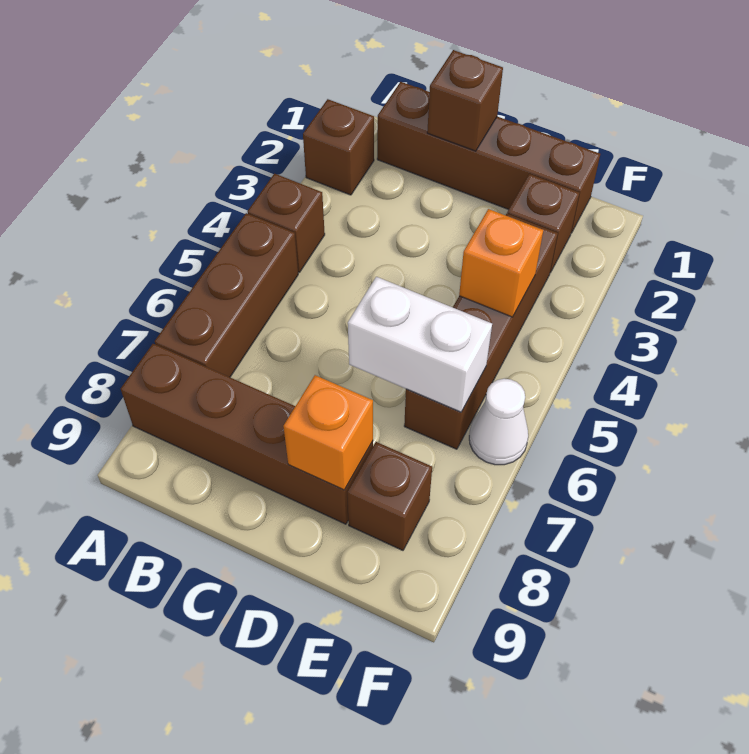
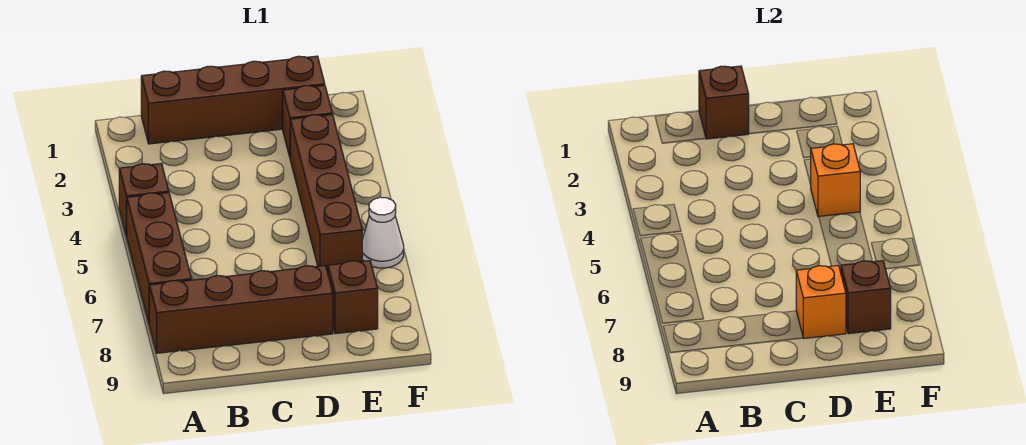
brown brick A2 level 1 -> brown brick E8 level 2
white brick D6:E6 level 2 -> none

